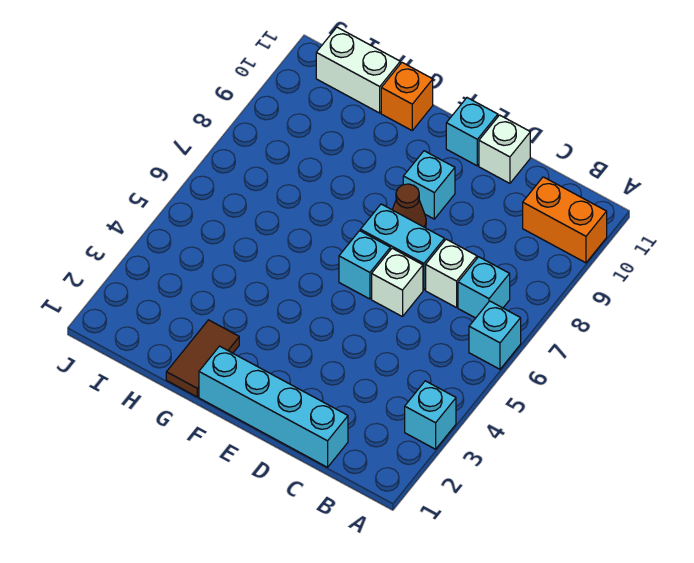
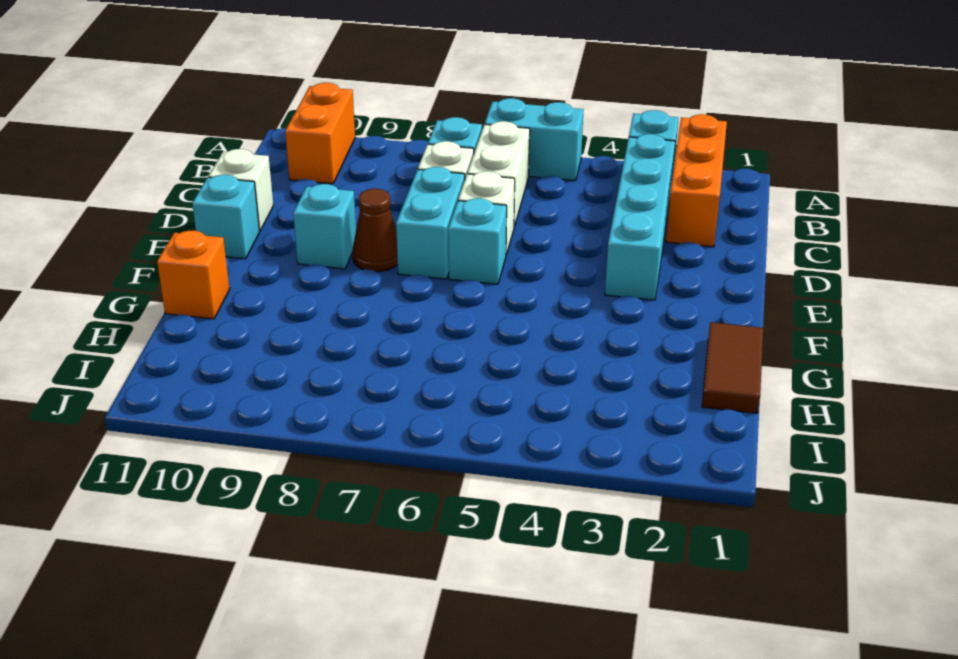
none -> orange brick A2:C2 level 1
cyan brick A6 level 1 -> cyan brick A5:A6 level 1
cyan brick C1:F1 level 1 -> cyan brick B3:E3 level 1
brown tile G1:G2 level 1 -> brown tile G1:H1 level 1
white brick H11:I11 level 1 -> white brick B6:C6 level 1

